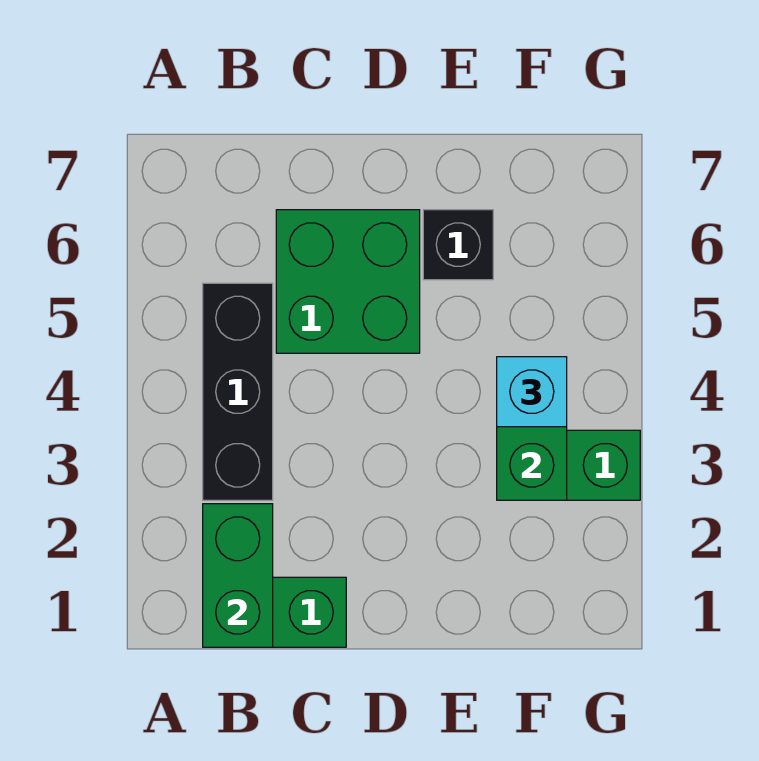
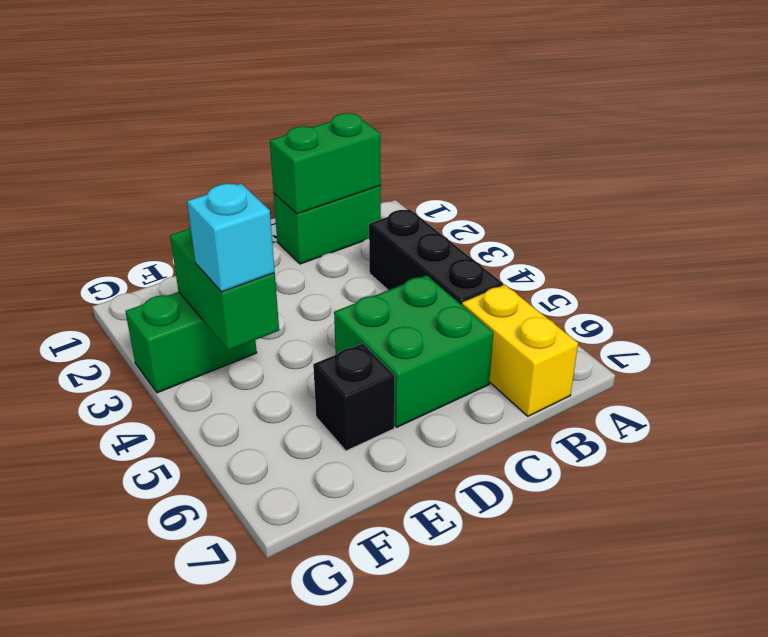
green brick B1:B2 level 2 -> green brick B1:C1 level 2
none -> yellow brick B6:B7 level 1

